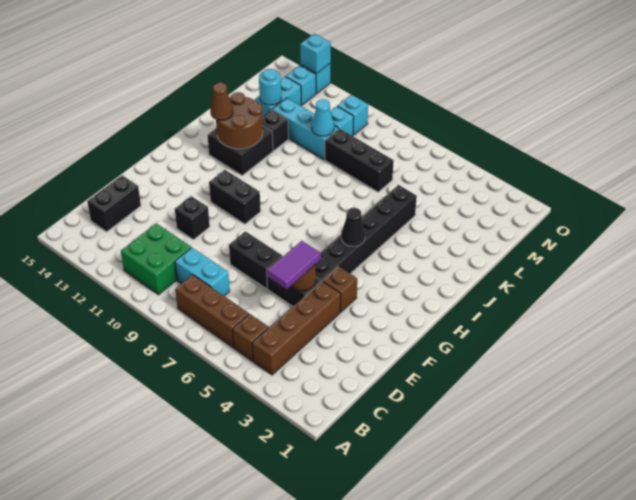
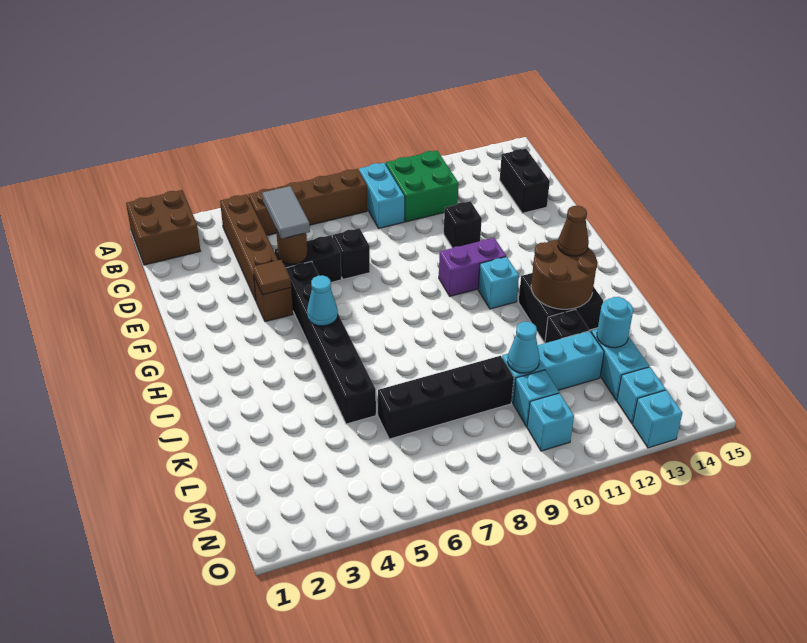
none -> brown brick A1:B2 level 1
cyan brick C8:C9 level 1 -> cyan brick B9:C9 level 1
purple tile D5:E5 level 3 -> grey tile D5:E5 level 3
black brick E7:E8 level 1 -> black brick E7 level 1
none -> brown tile F4 level 2
black brick G10:G11 level 1 -> purple brick G10:G11 level 1
black cone H5 level 2 -> cyan cone H5 level 2
black brick L7:L9 level 1 -> black brick L6:L9 level 1
cyan brick O13 level 2 -> cyan brick H11 level 1

